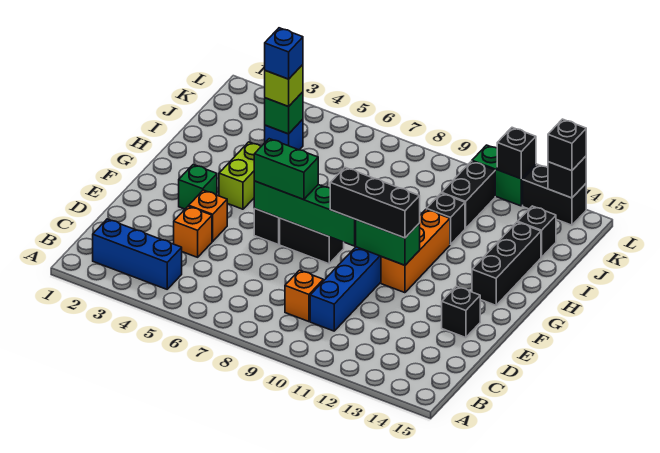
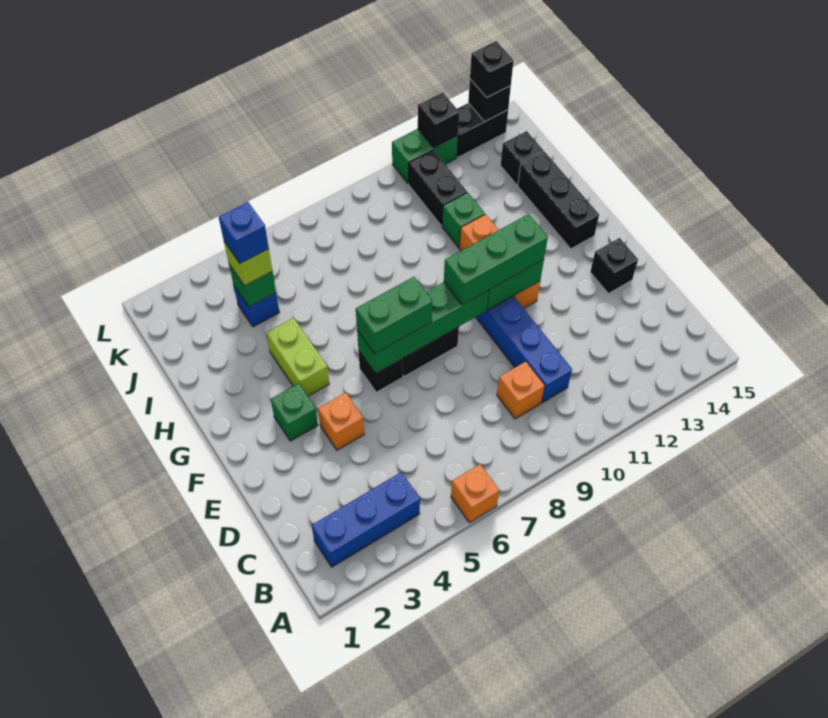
orange brick D4 level 1 -> orange brick A6 level 1
black brick F9:F11 level 3 -> green brick F9:F11 level 3
black brick I11 level 1 -> green brick I11 level 1

